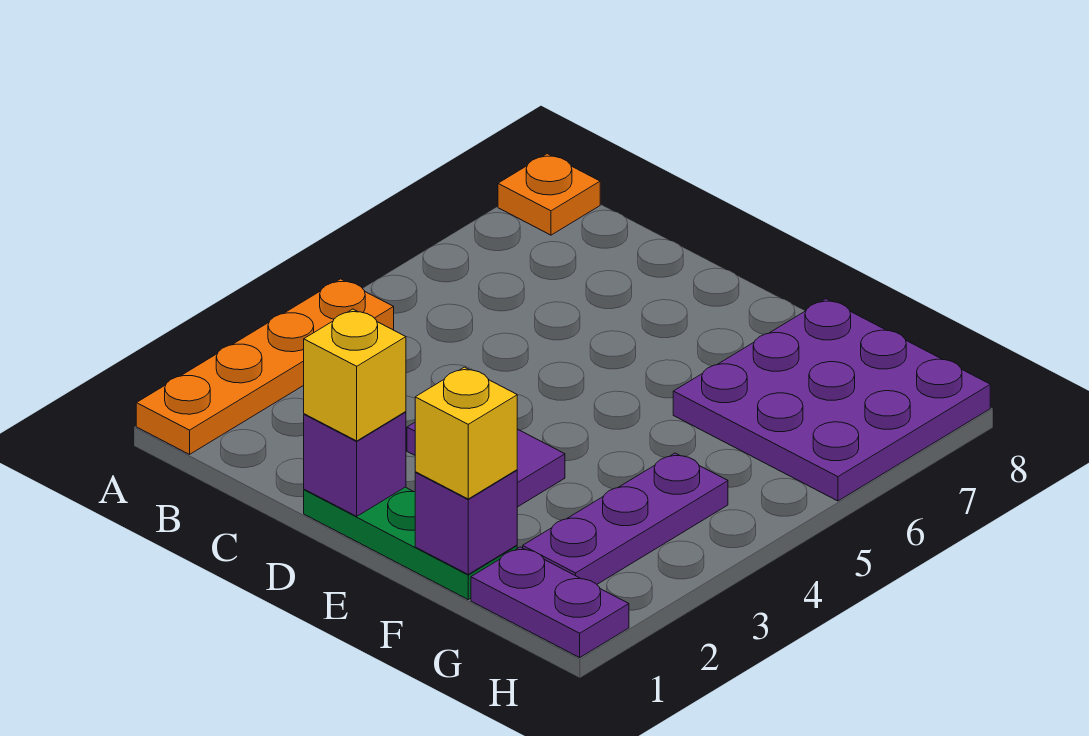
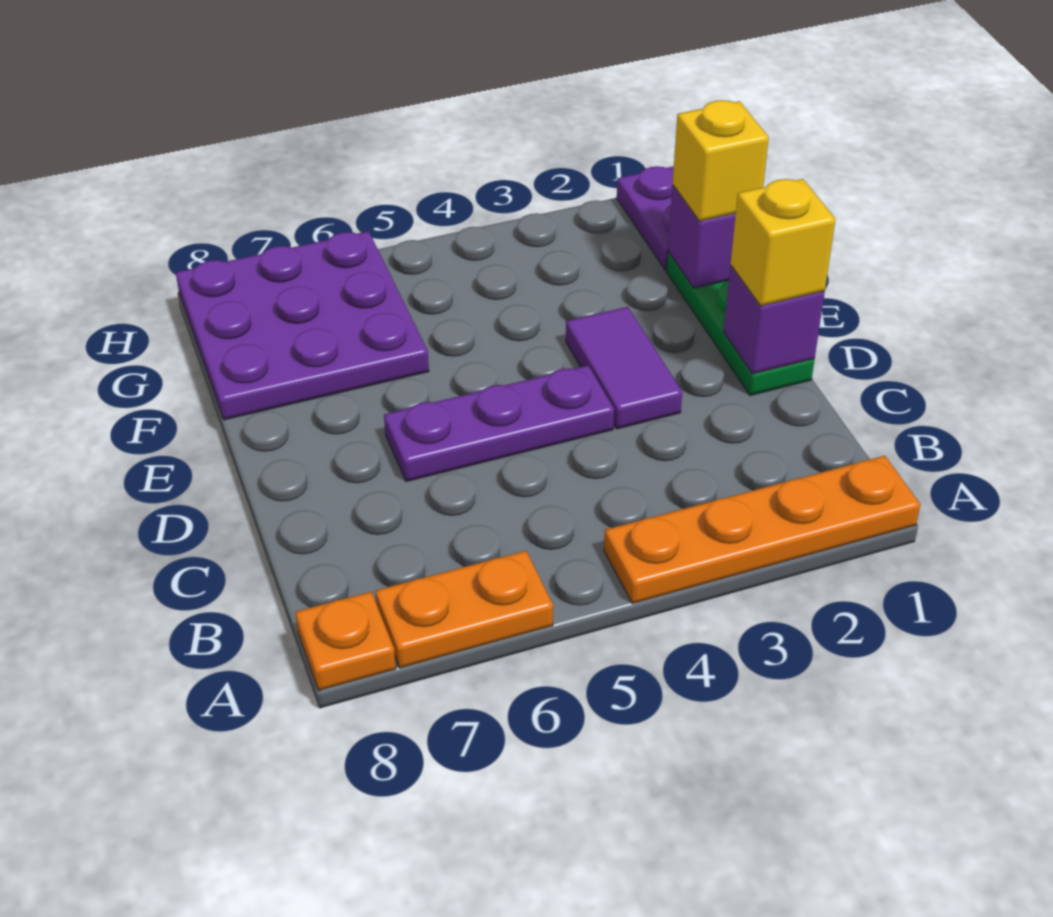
none -> orange plate A6:A7 level 1
purple plate G2:G4 level 1 -> purple plate D4:D6 level 1

